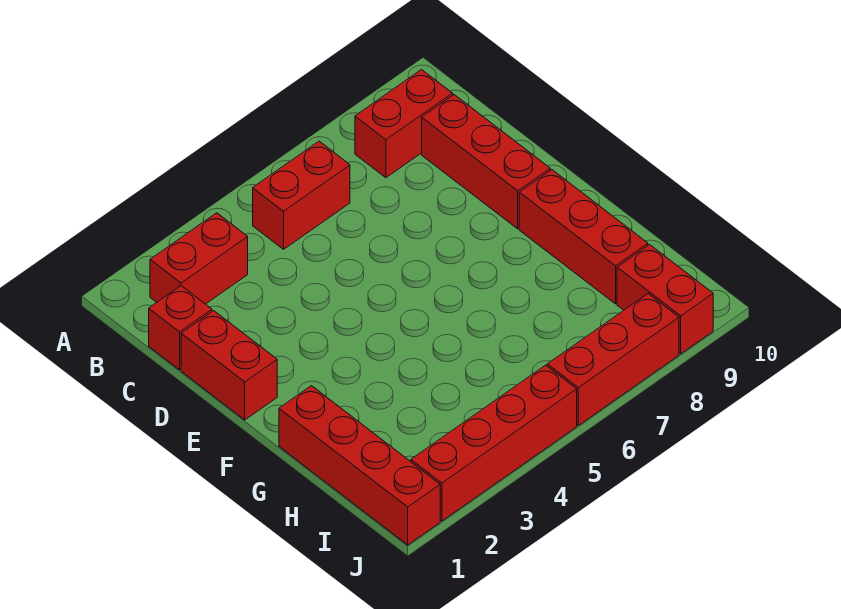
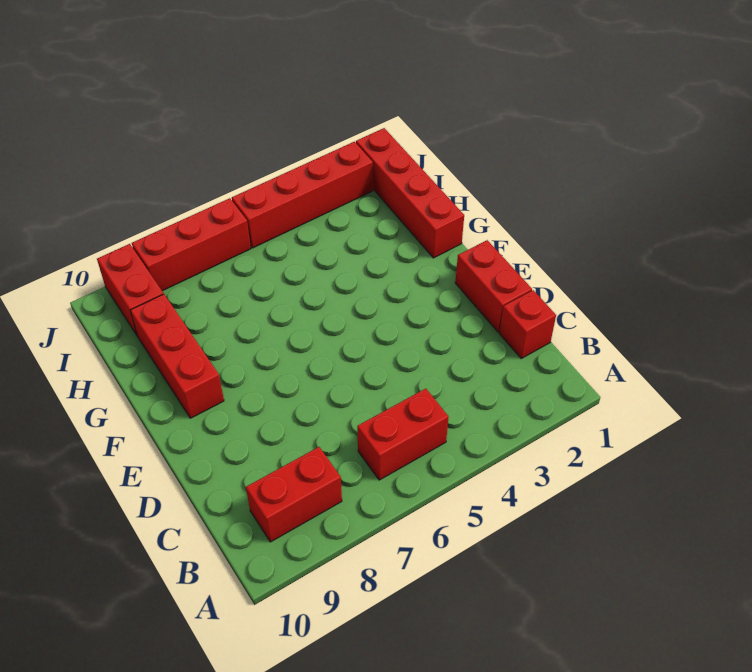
red brick B2:B3 level 1 -> none
red brick C9:E9 level 1 -> none

